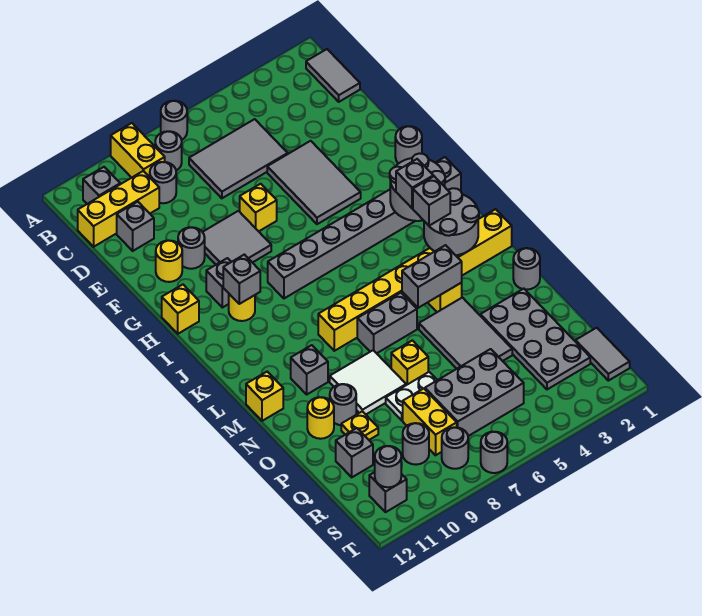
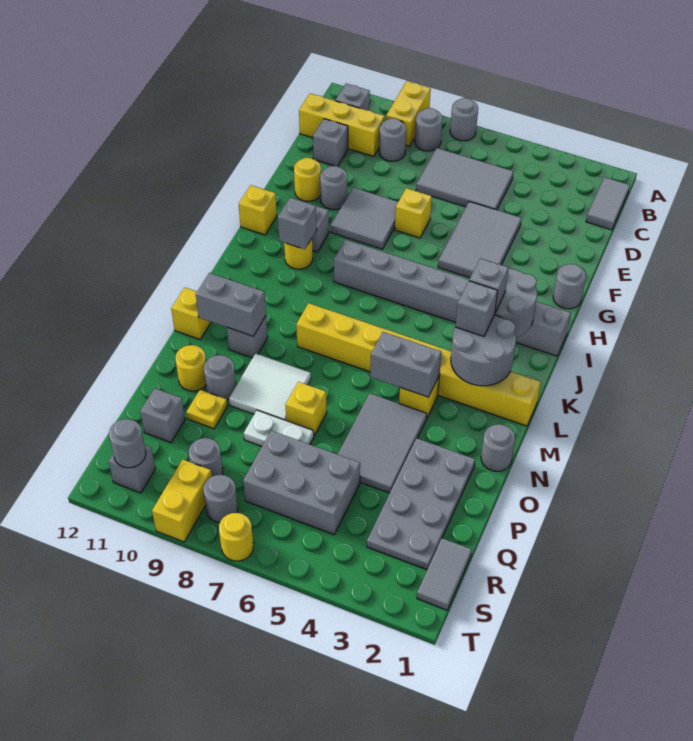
grey brick M6:M7 level 1 -> grey brick M10:M11 level 2
yellow brick Q8:R8 level 1 -> yellow brick S9:T9 level 1
grey round brick T7 level 1 -> yellow round brick T7 level 1

